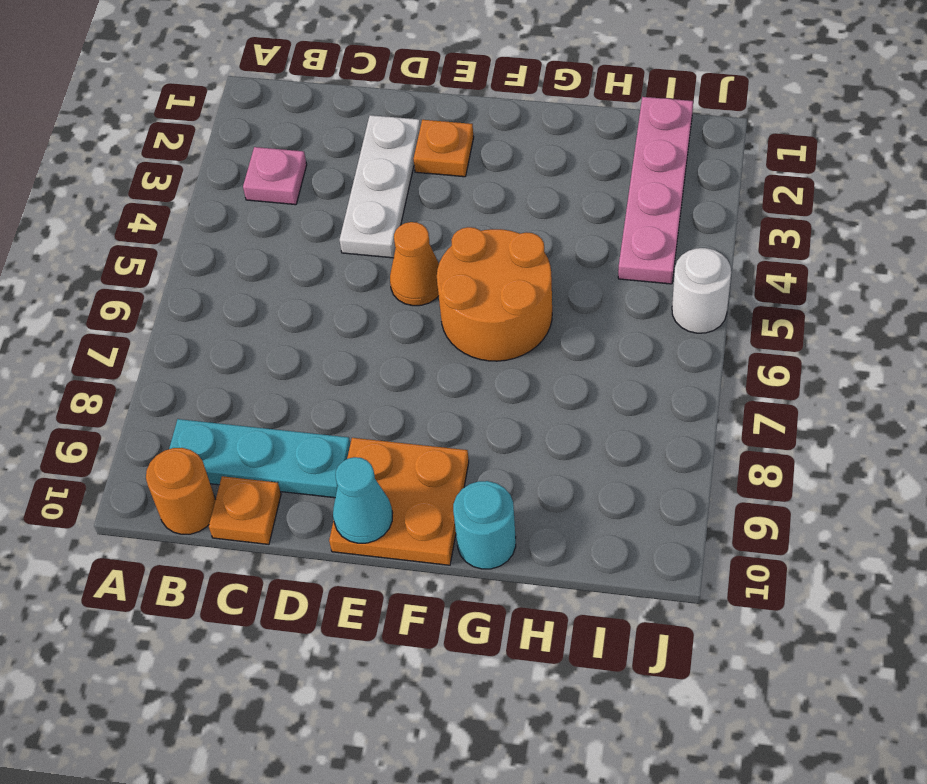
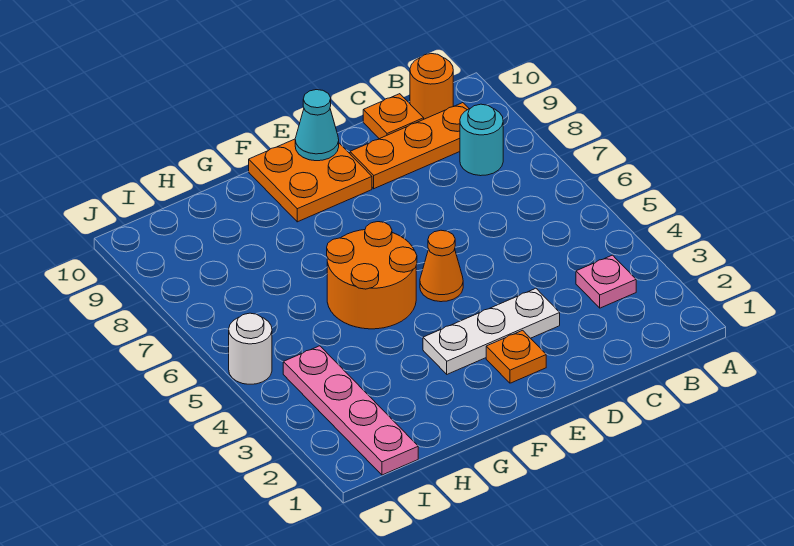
cyan plate B9:D9 level 1 -> orange plate B9:D9 level 1
white plate D2:D4 level 1 -> white plate D3:F3 level 1
cyan round brick G10 level 1 -> cyan round brick B8 level 1

